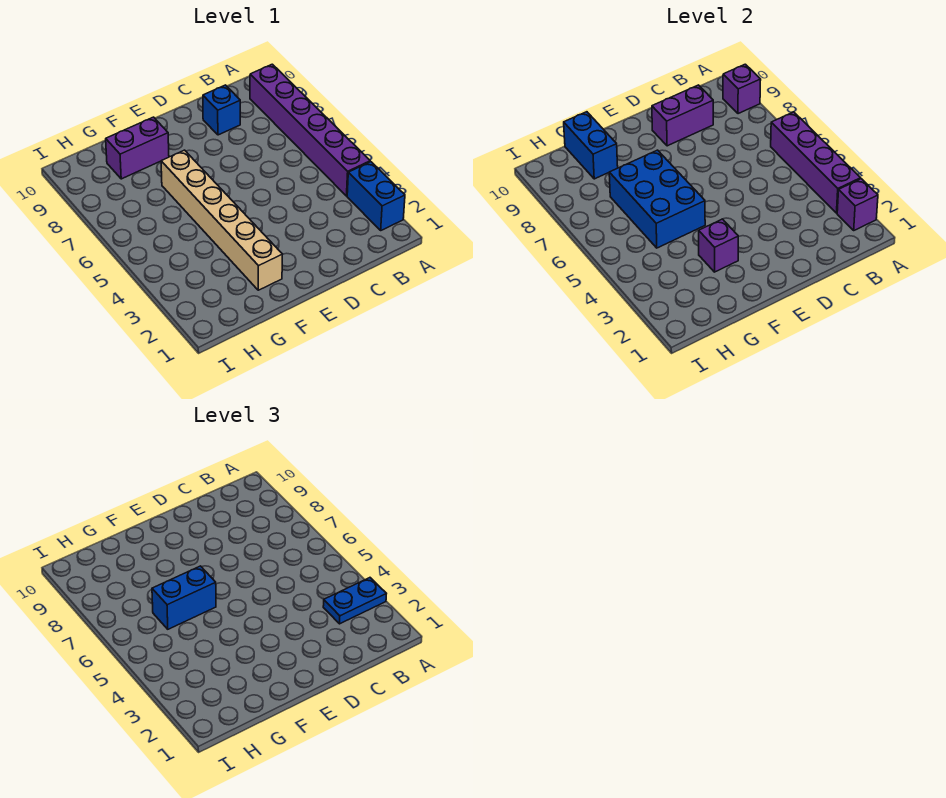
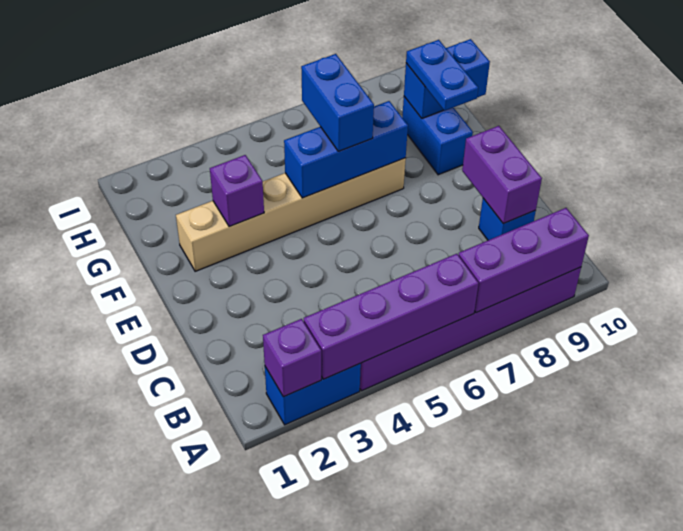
blue plate A3:B3 level 3 -> blue plate F9:G9 level 3
purple brick A9 level 2 -> purple brick A7:A9 level 2
blue brick F5:G7 level 2 -> blue brick F5:F7 level 2
purple brick F9:G9 level 1 -> blue brick F9:G9 level 1

